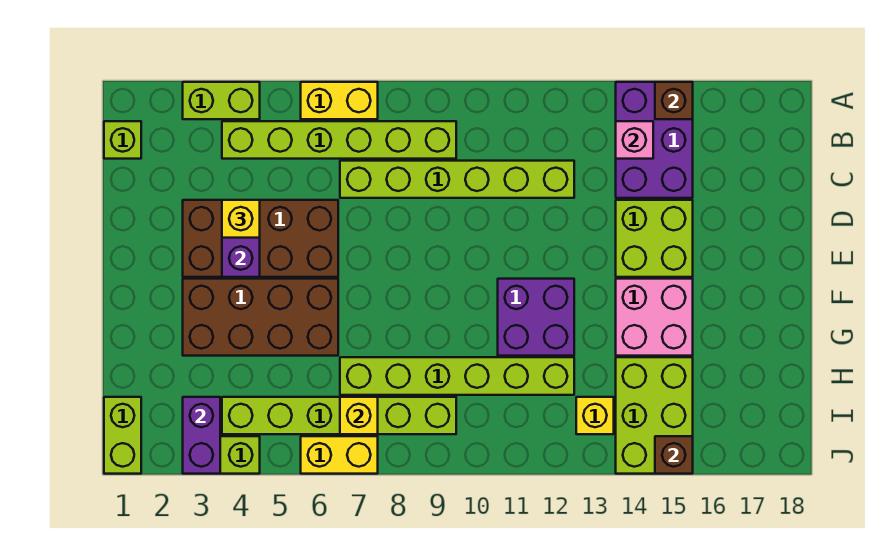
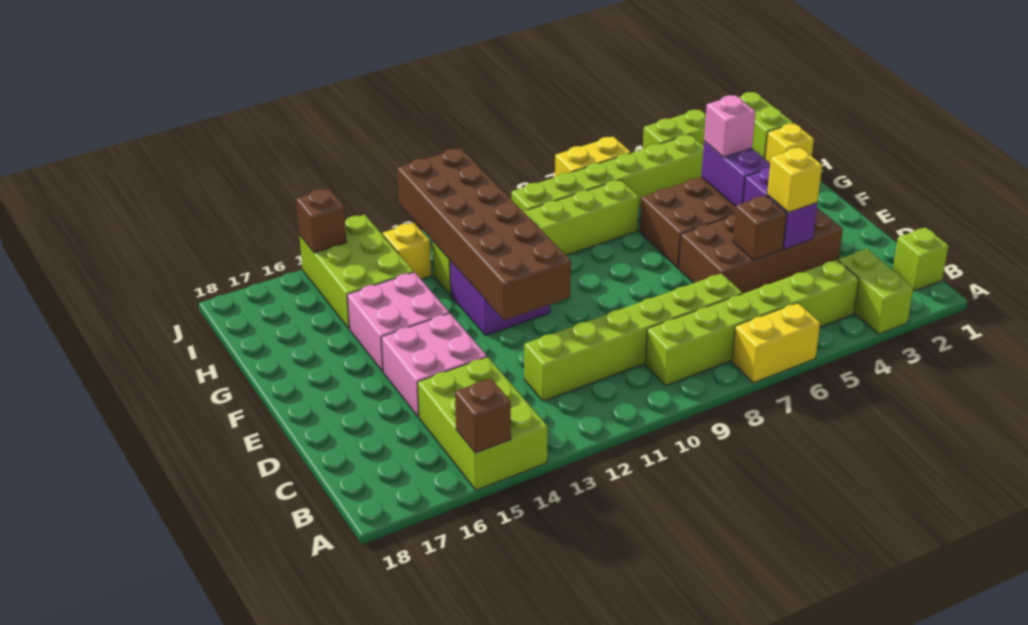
lime brick A3:A4 level 1 -> lime brick A3:B3 level 1
purple brick A14:C15 level 1 -> lime brick A14:C15 level 1
pink brick B14 level 2 -> pink brick G4 level 3
none -> brown brick D5 level 2
lime brick D14:E15 level 1 -> pink brick D14:E15 level 1
none -> brown brick E11:J12 level 2
purple brick I3:J3 level 2 -> purple brick F4:G4 level 2
yellow brick I7 level 2 -> yellow brick H1 level 1

